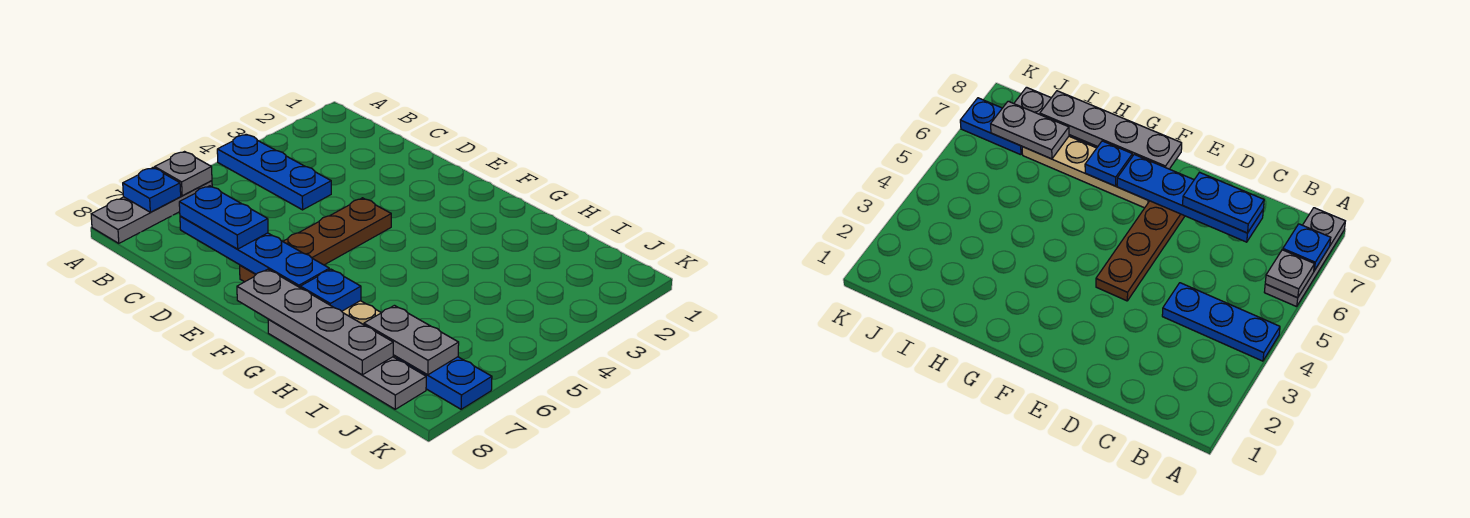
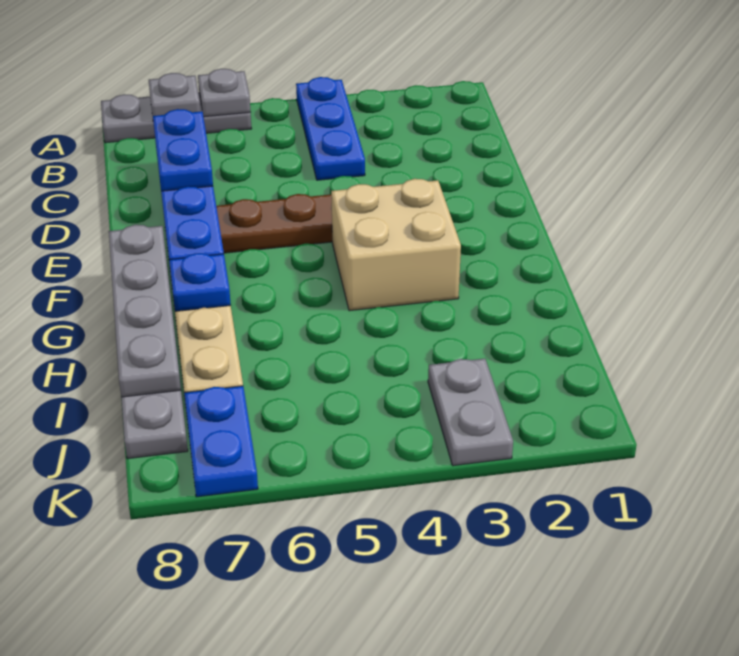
blue plate A7 level 2 -> grey plate A7 level 2
none -> tan brick F3:G4 level 1
grey plate I7:J7 level 2 -> grey plate J3:K3 level 1

